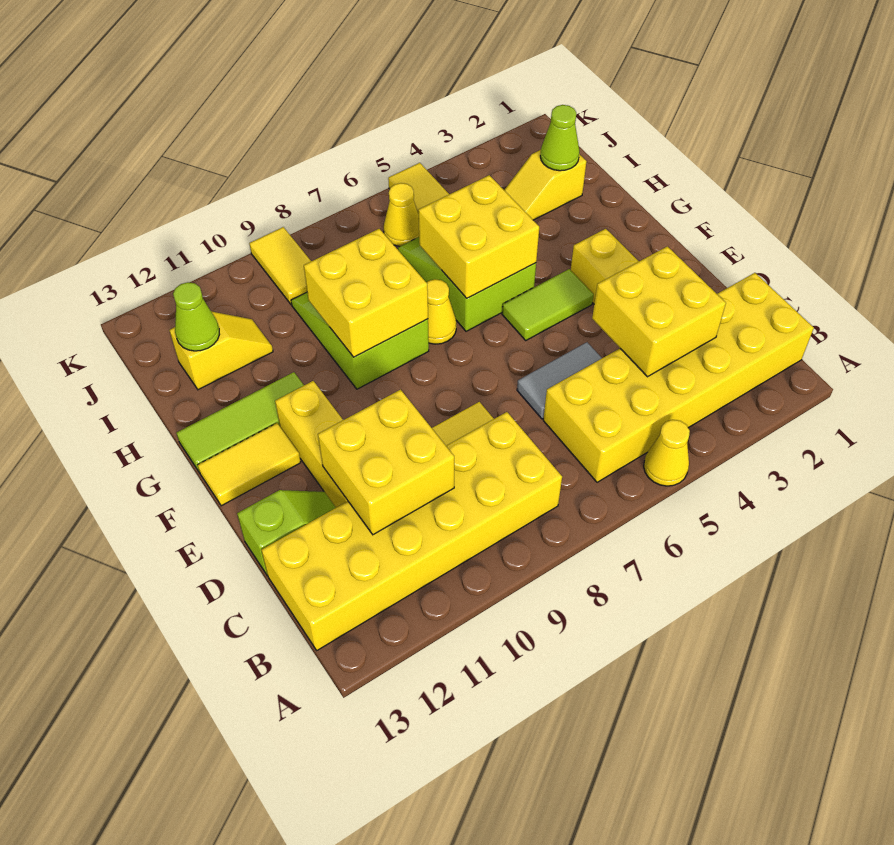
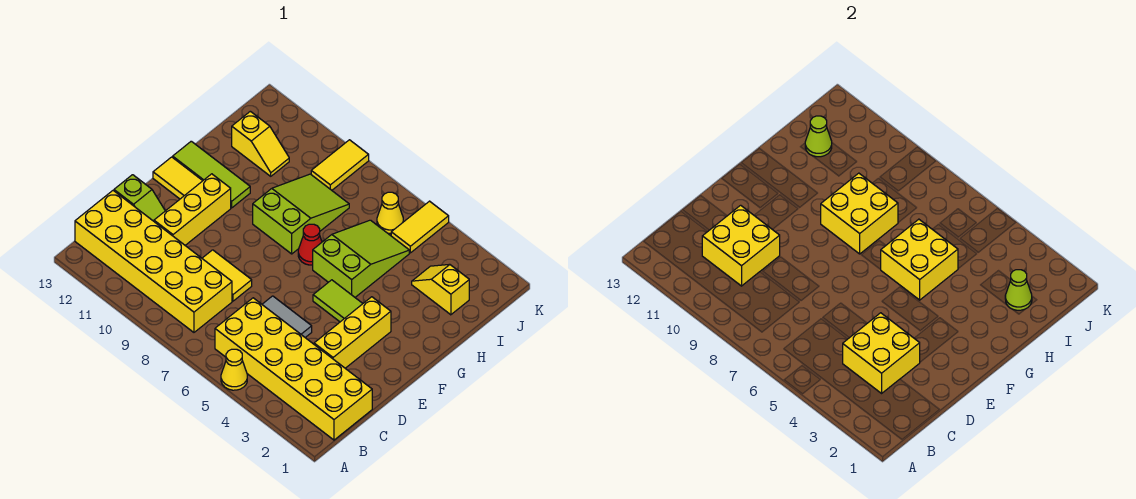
yellow cone G7 level 1 -> red cone G7 level 1

